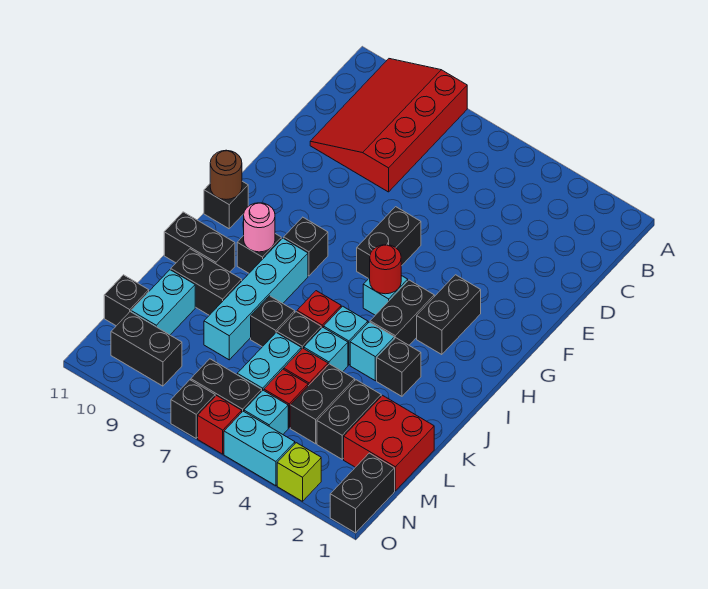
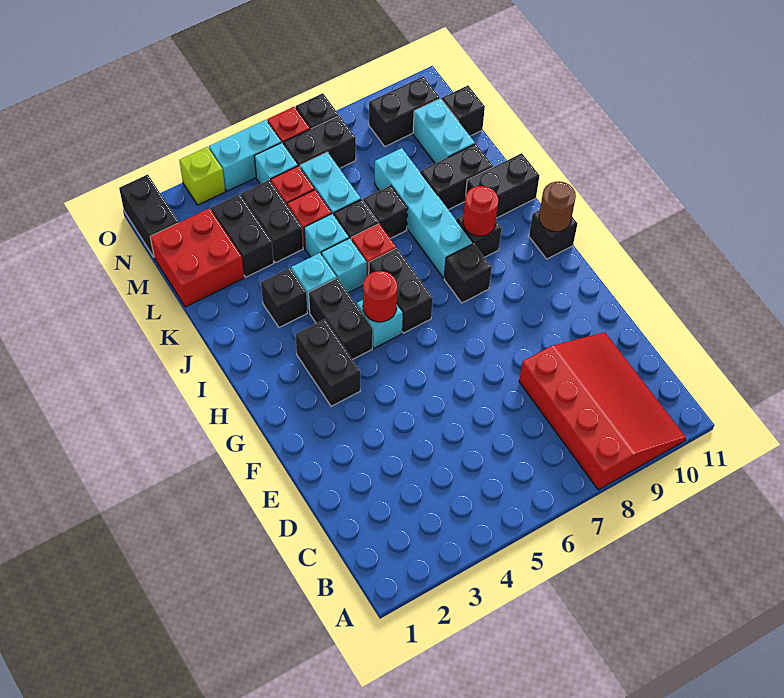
black brick F6:G6 level 1 -> black brick H6:I6 level 1
pink round brick I9 level 2 -> red round brick I9 level 2

